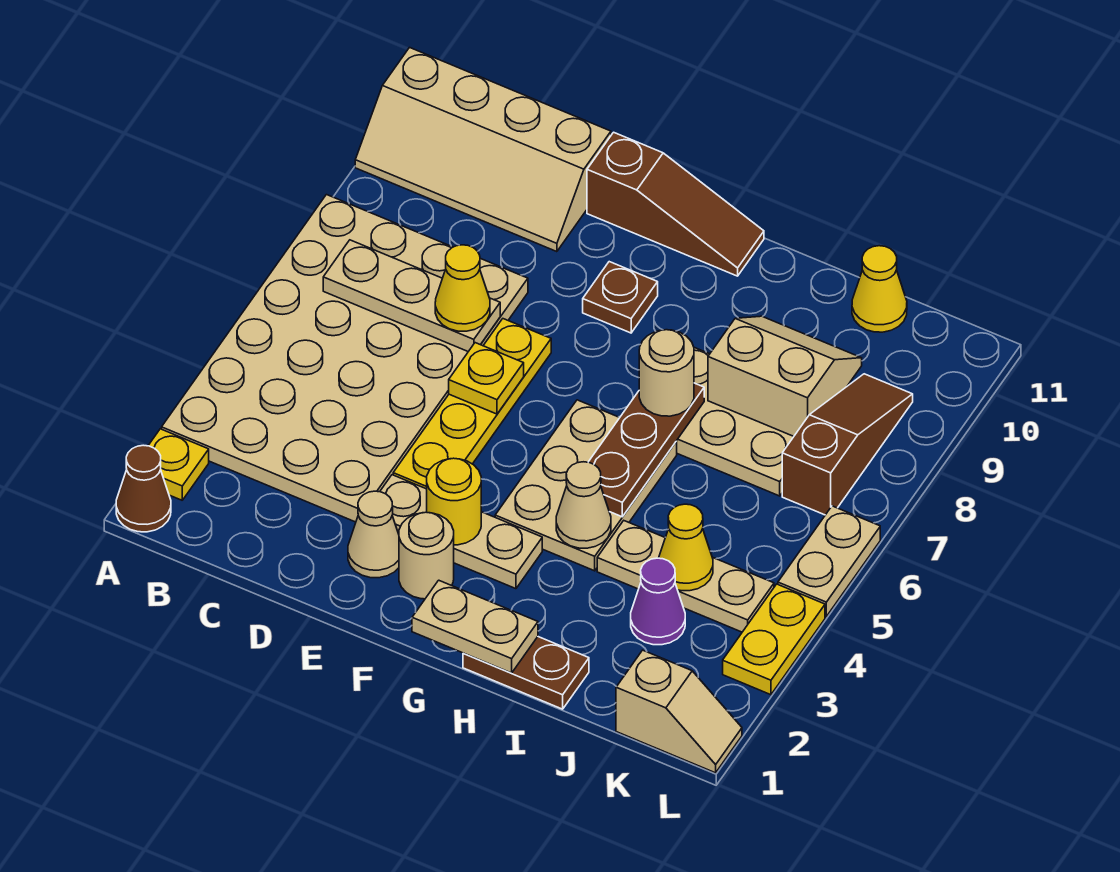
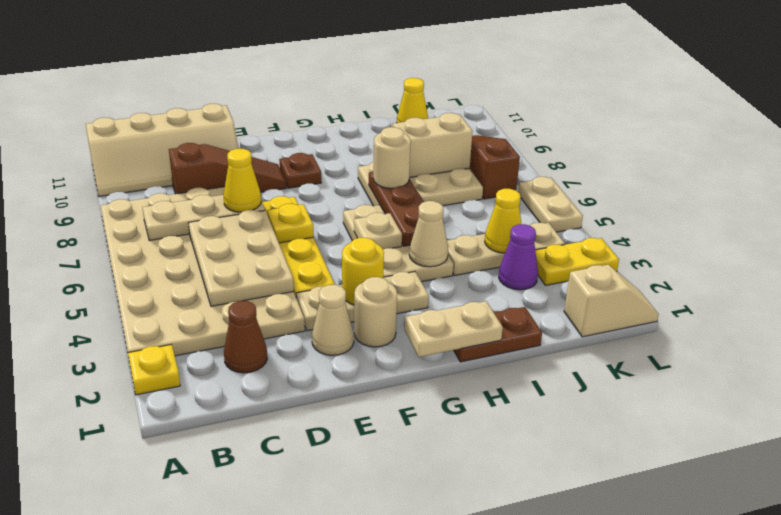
brown cone A1 level 1 -> brown cone C2 level 1
none -> tan plate C4:D6 level 2
brown slope E11:G11 level 1 top E -> brown slope C9:E9 level 1 top C
none -> tan plate G5 level 2
yellow plate L3:L4 level 1 -> yellow plate K3:L3 level 1

